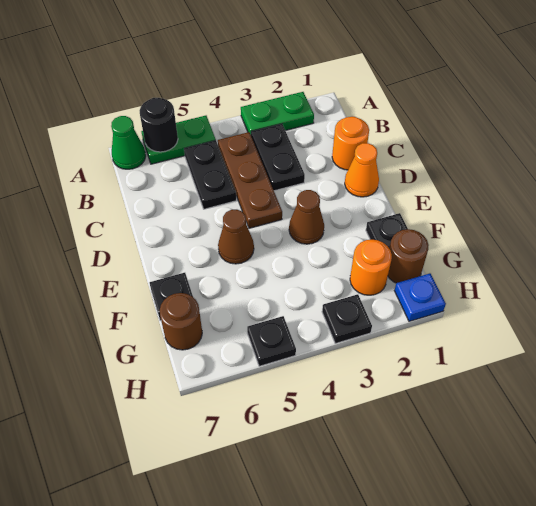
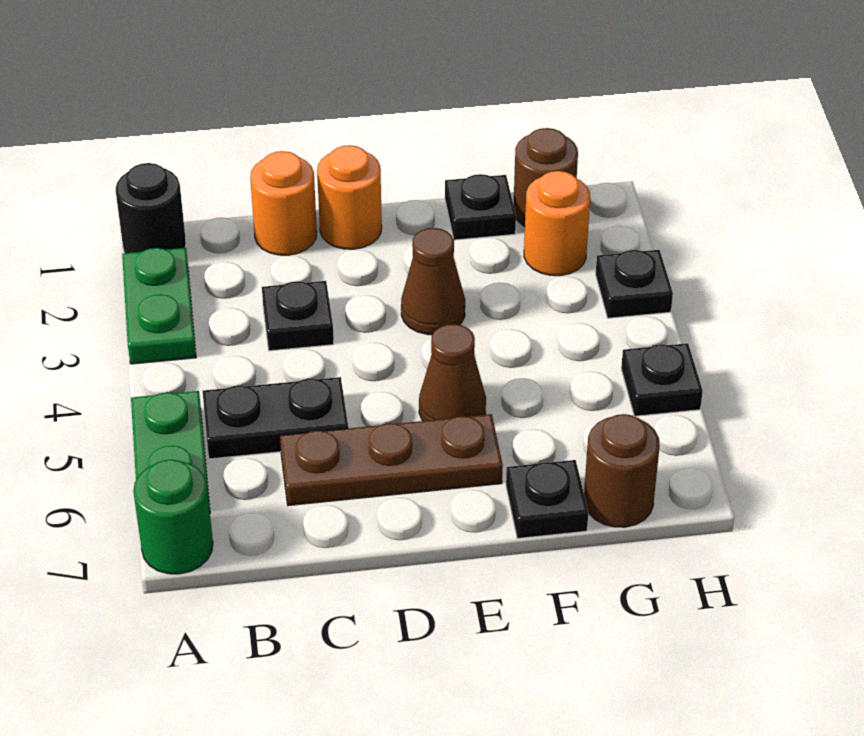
black round brick A6 level 2 -> black round brick A1 level 1
green cone A7 level 1 -> green round brick A7 level 1
black plate B3:C3 level 1 -> black plate C3 level 1
brown plate B4:D4 level 1 -> brown plate C6:E6 level 1
orange cone D1 level 1 -> orange round brick D1 level 1
blue plate H1 level 1 -> none

